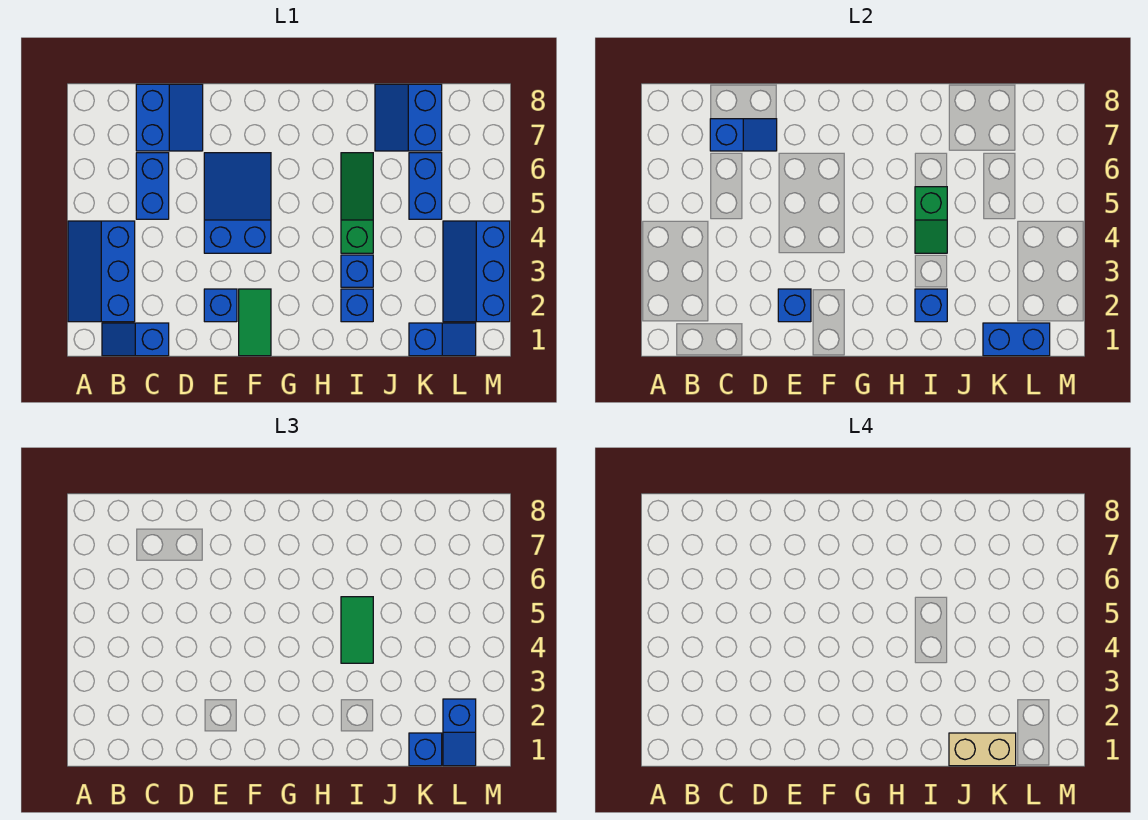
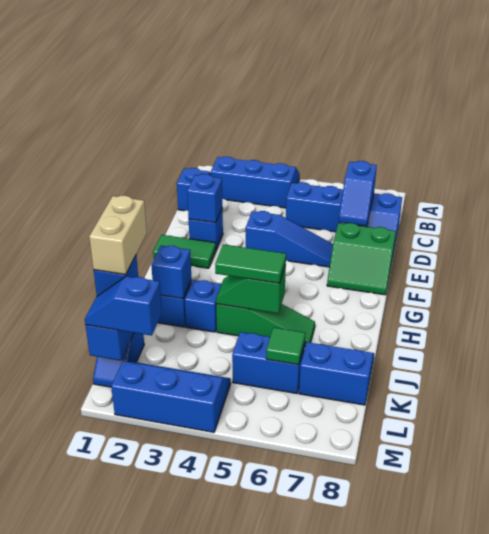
blue slope E4:F6 level 1 top 4 -> blue slope E4:E6 level 1 top 4
none -> green slope E7:F8 level 1 top E
none -> green tile K6 level 2

